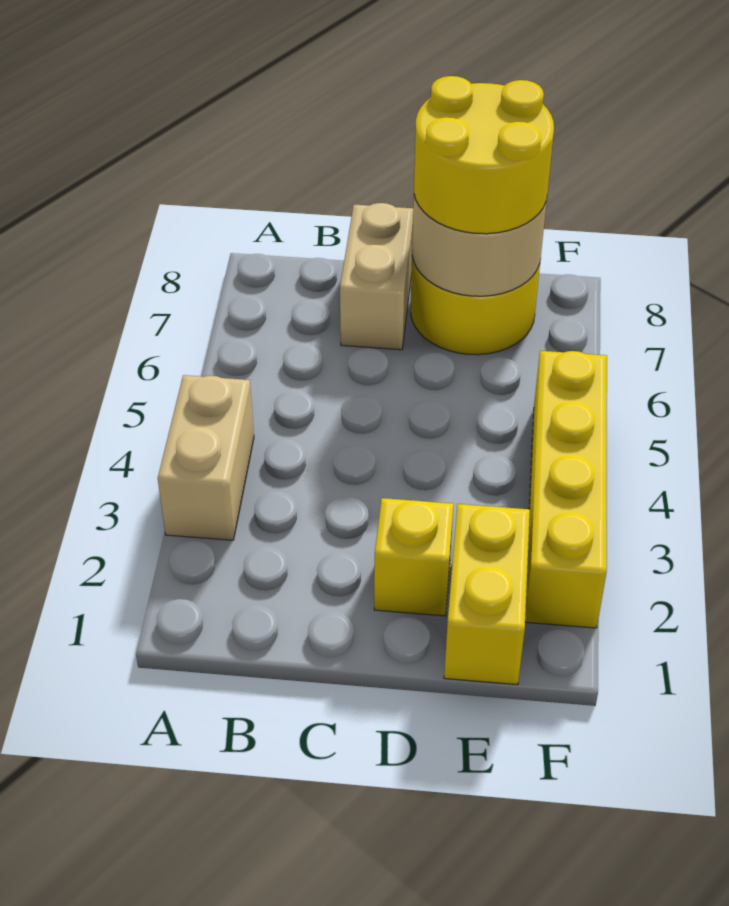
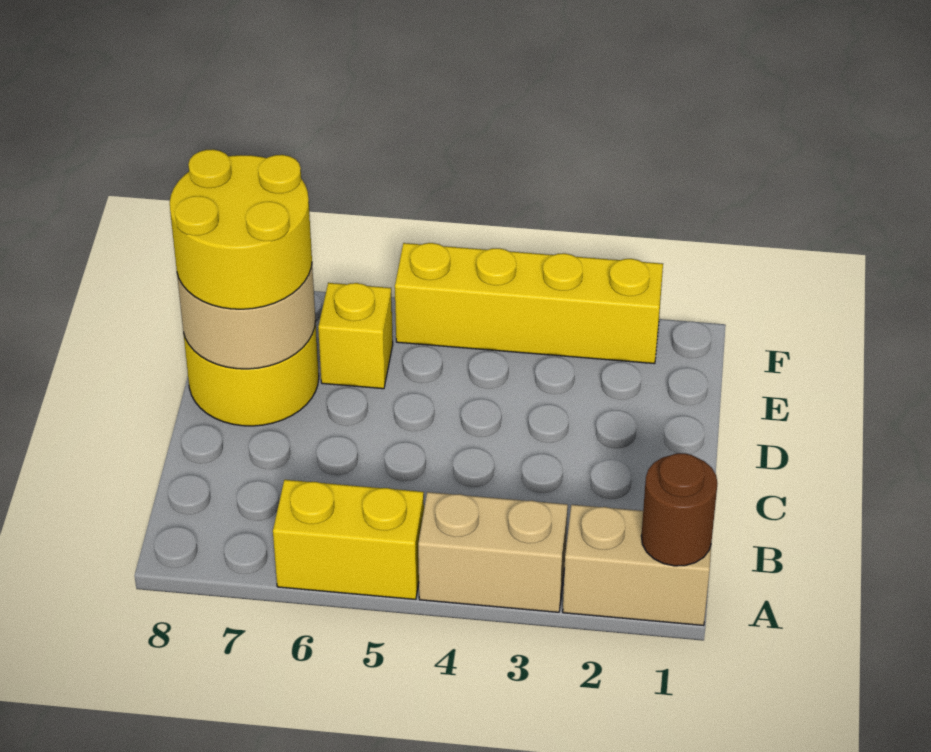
none -> brown round brick A1 level 2
tan brick C7:C8 level 1 -> tan brick A1:A2 level 1
yellow brick D2 level 1 -> yellow brick E6 level 1
yellow brick E1:E2 level 1 -> yellow brick A5:A6 level 1

